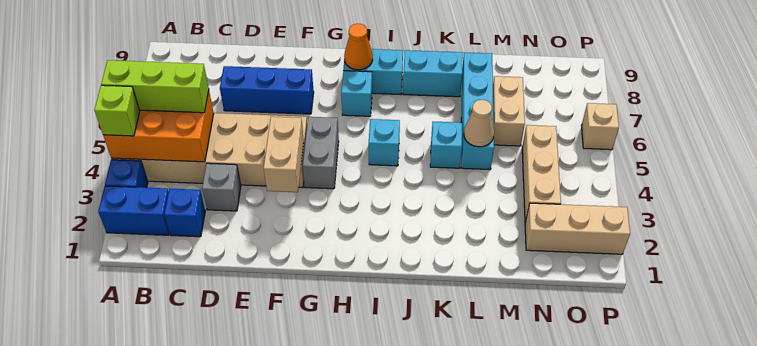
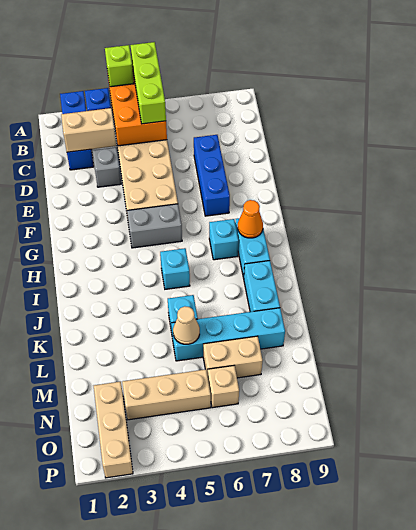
tan brick F3:F4 level 2 -> tan brick C2:C3 level 2
tan brick P6 level 1 -> tan brick N6 level 1

